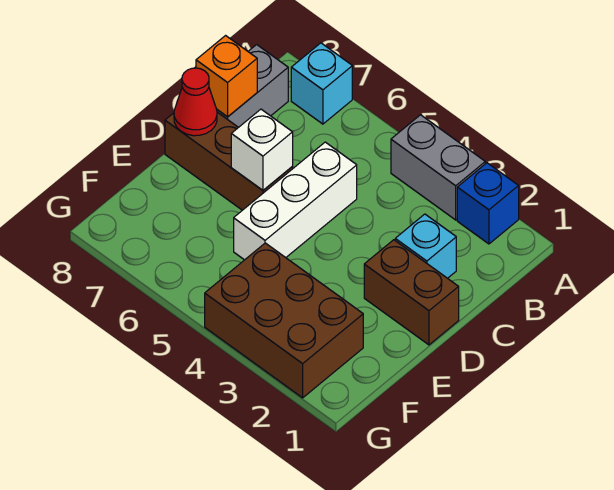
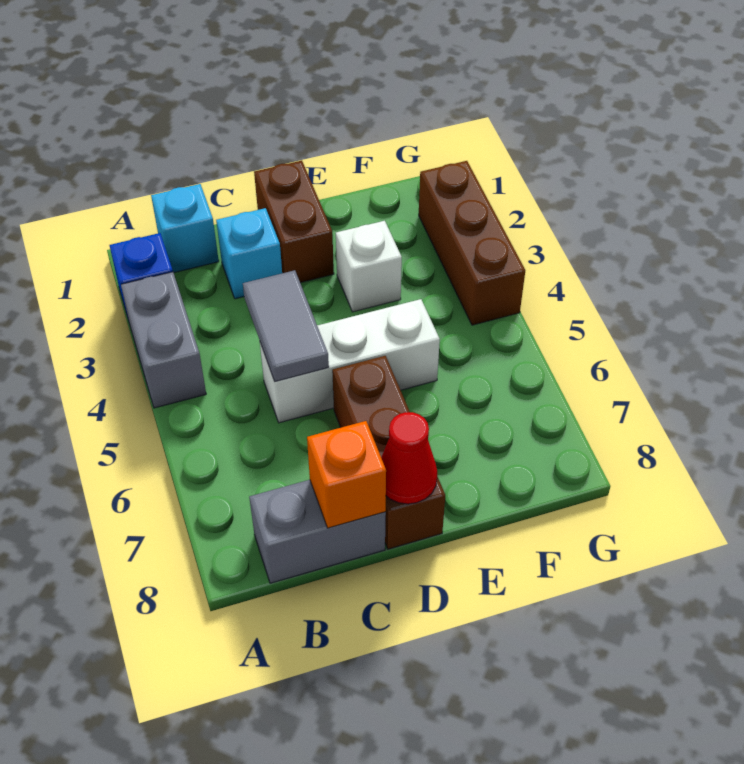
cyan brick A7 level 1 -> cyan brick B1 level 1
none -> grey tile C4:C5 level 2
white brick D6 level 2 -> white brick E3 level 1
brown brick F2:G4 level 1 -> brown brick G2:G4 level 1

